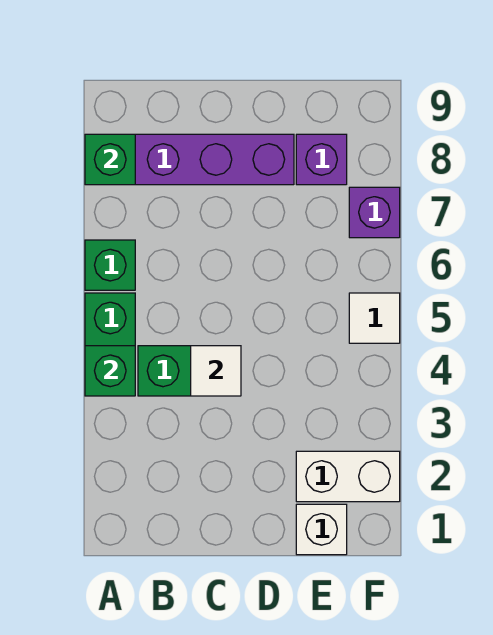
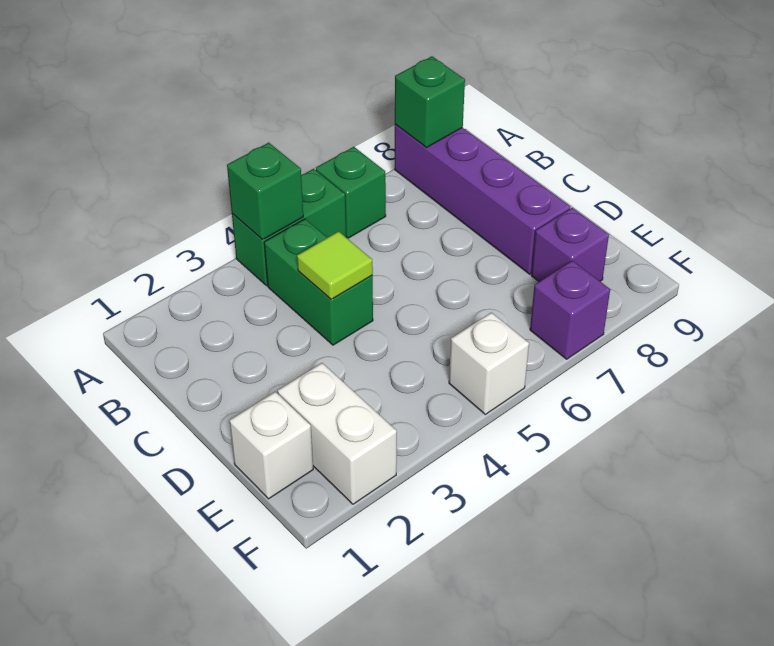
white tile C4 level 2 -> lime tile C4 level 2
white tile F5 level 1 -> white brick F5 level 1

